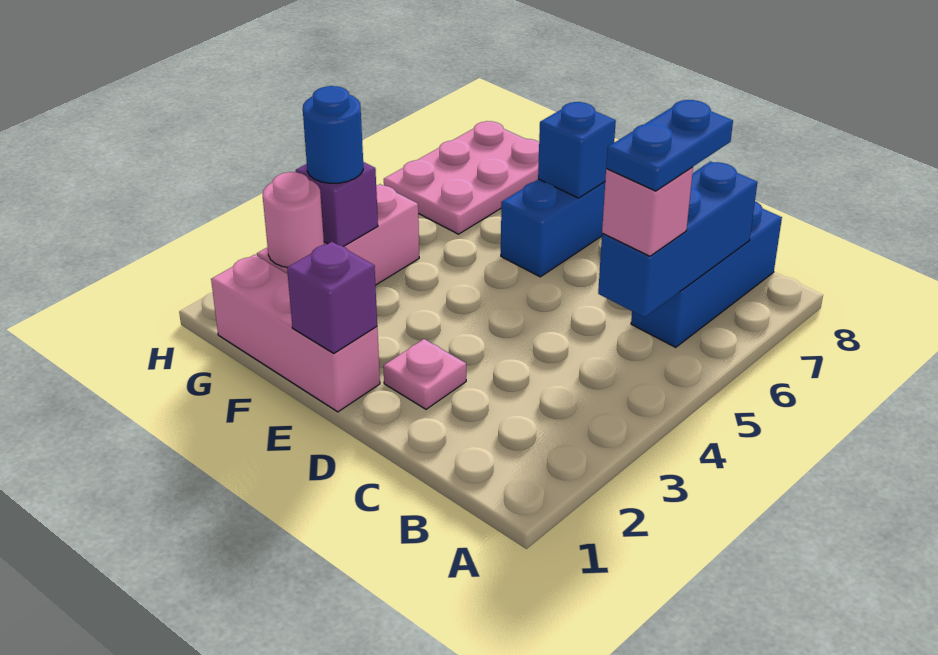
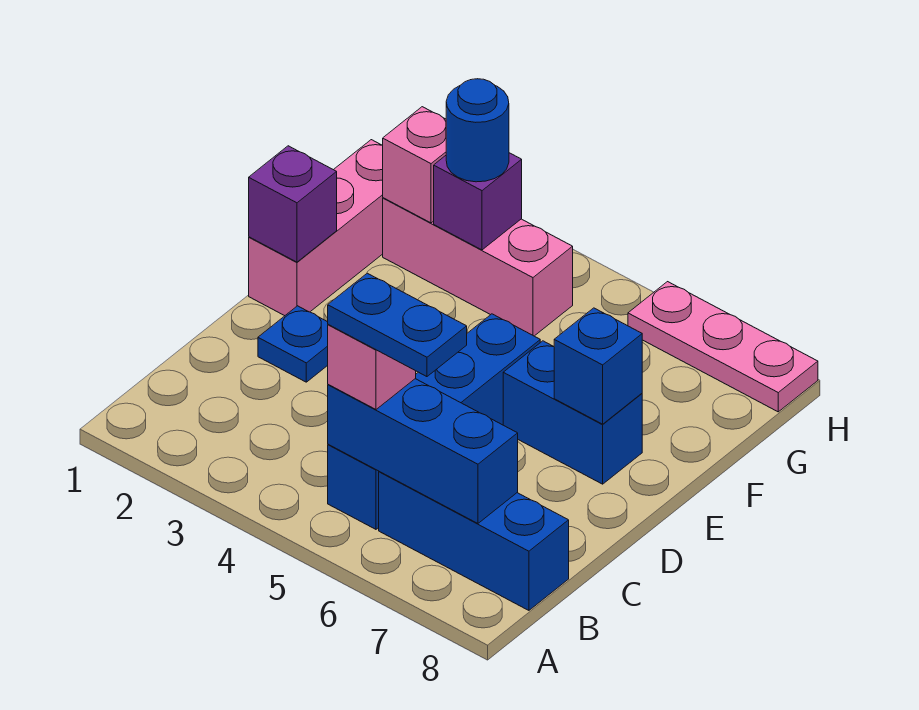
none -> blue brick B5:E5 level 1
pink plate D2 level 1 -> blue plate D2 level 1
pink round brick G2 level 2 -> pink brick G2 level 2
pink plate G6:H8 level 1 -> pink plate H6:H8 level 1

